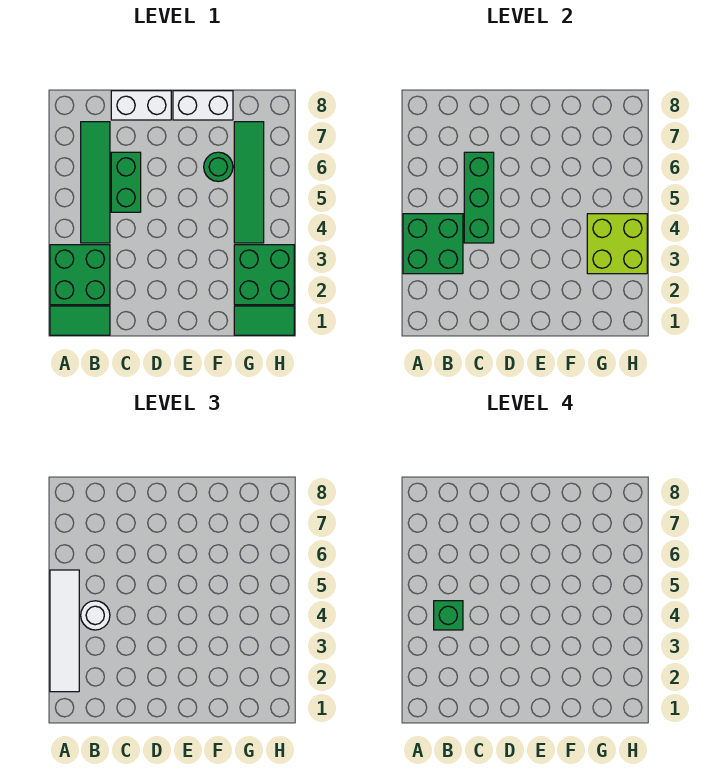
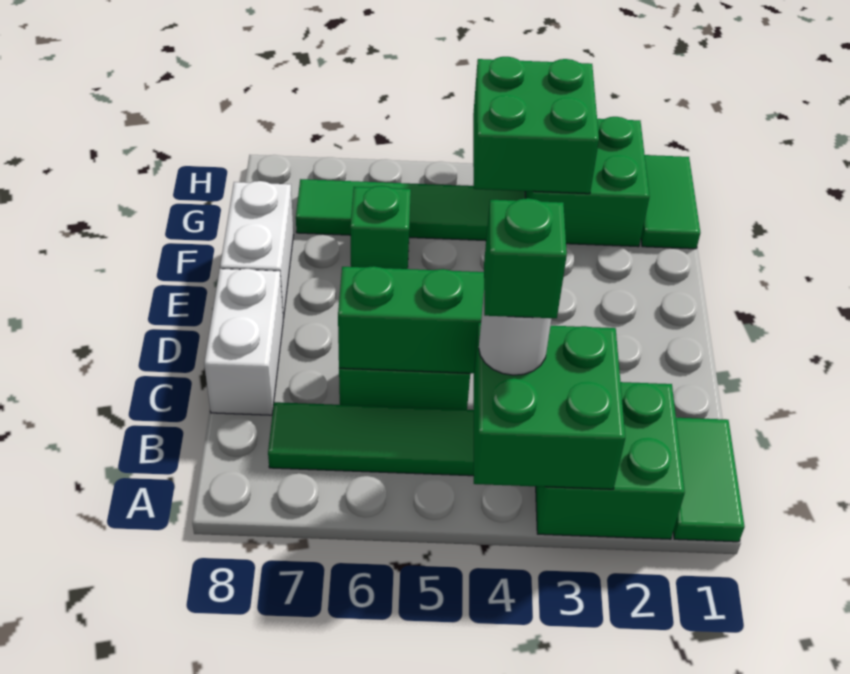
white tile A2:A5 level 3 -> none
green round brick F6 level 1 -> green brick F6 level 1
lime brick G3:H4 level 2 -> green brick G3:H4 level 2

